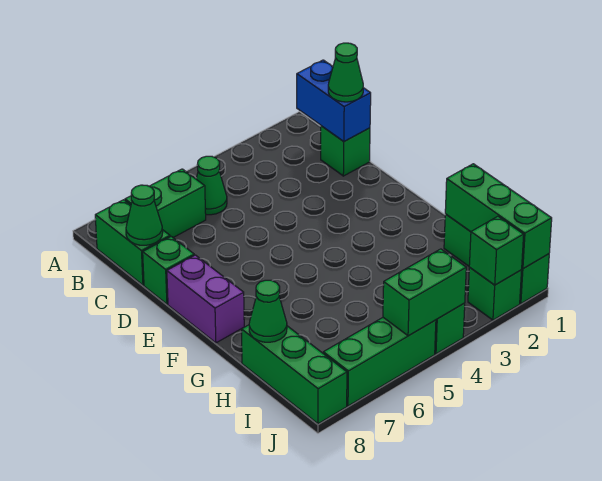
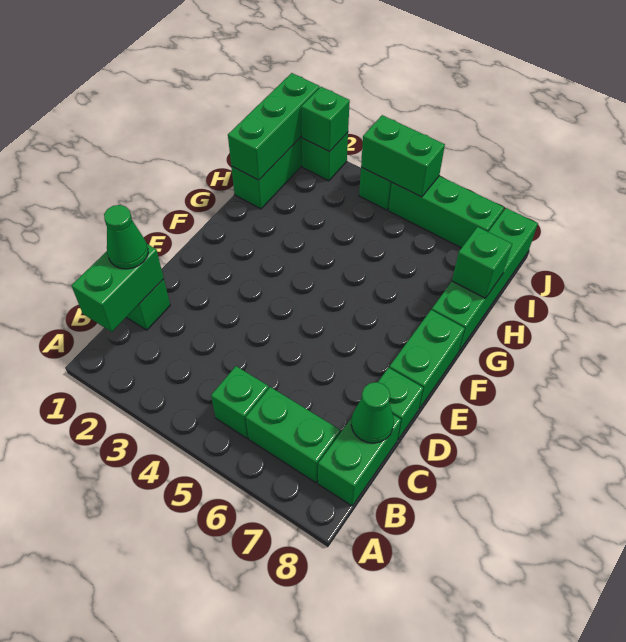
blue brick B1:C1 level 2 -> green brick B1:C1 level 2
green cone B5 level 1 -> green brick B5 level 1
purple brick E8:F8 level 1 -> green brick E8:F8 level 1
green brick H8:J8 level 1 -> green brick G8:J8 level 1
green cone H8 level 2 -> green brick H8 level 2

